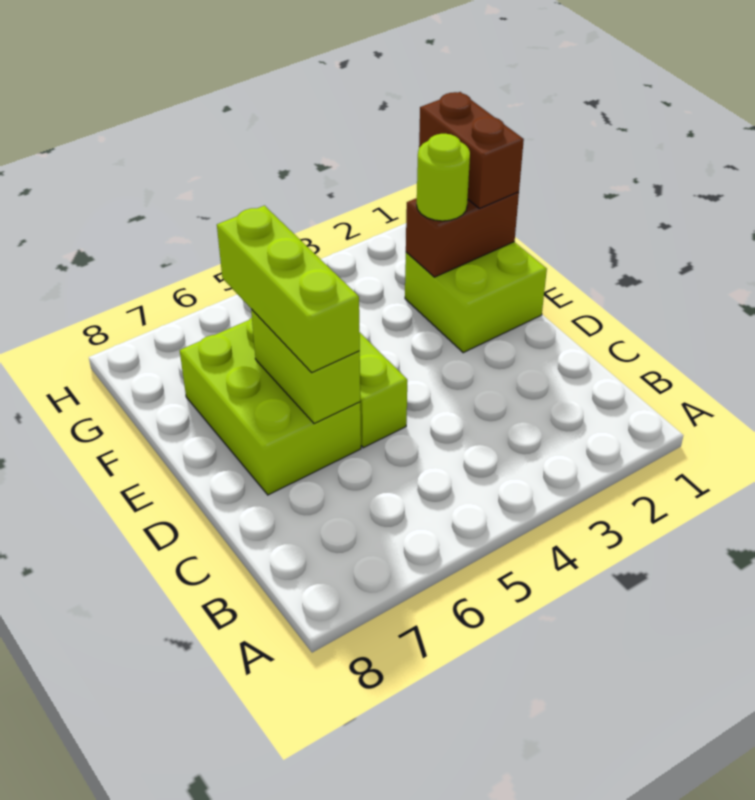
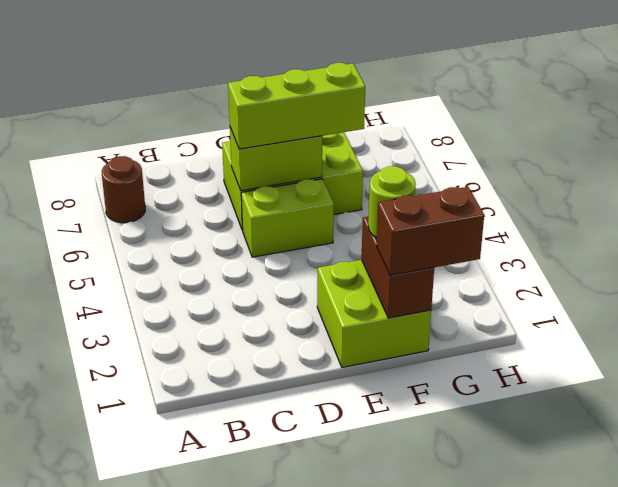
none -> brown round brick A7 level 1

